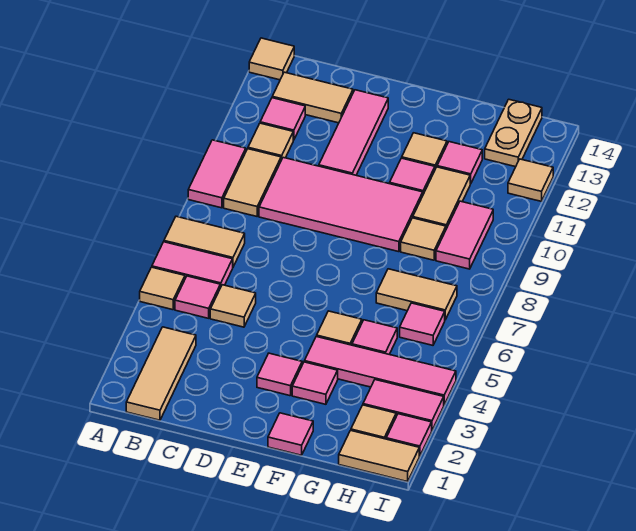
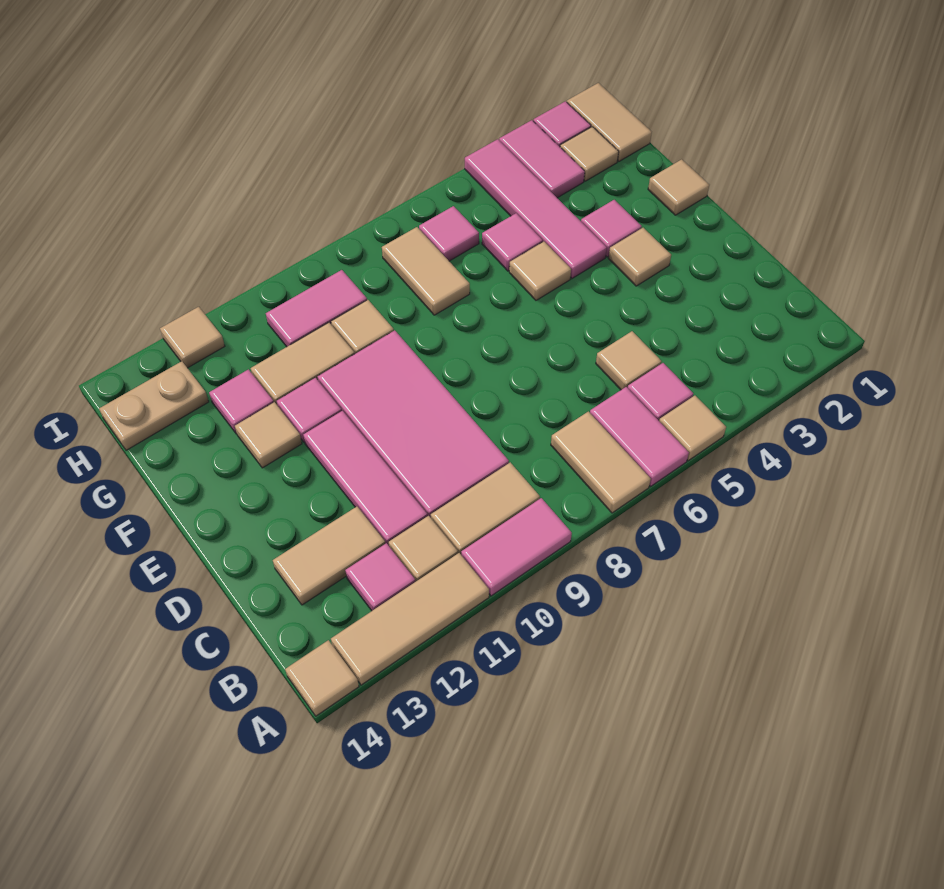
tan tile B1:B3 level 1 -> tan tile A11:A13 level 1
tan tile B13:C13 level 1 -> tan tile C12:C13 level 1
pink tile D11:D13 level 1 -> pink tile C11:E11 level 1
pink tile E3 level 1 -> tan tile E3 level 1
pink tile F1 level 1 -> tan tile F1 level 1

